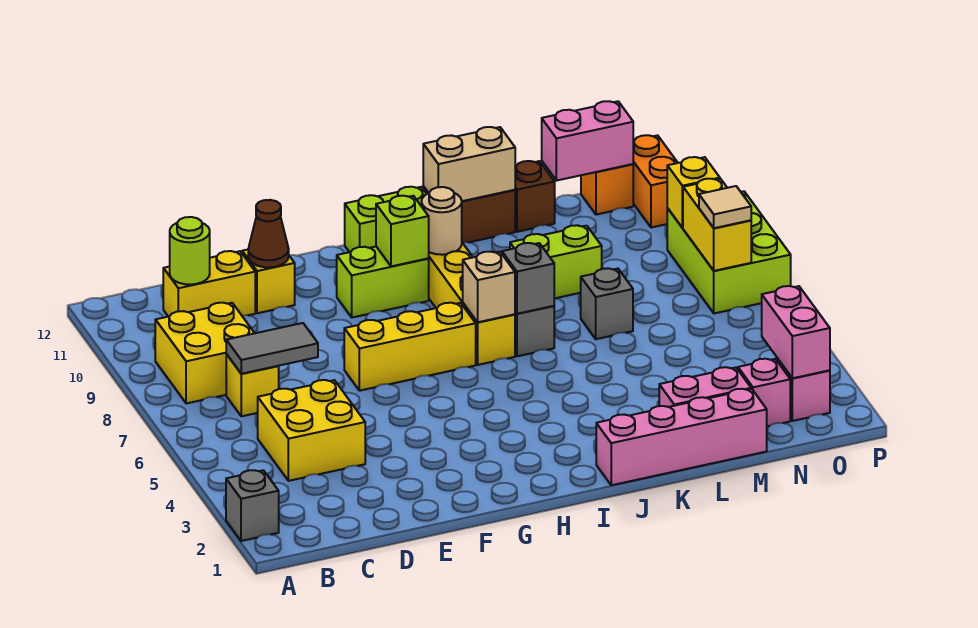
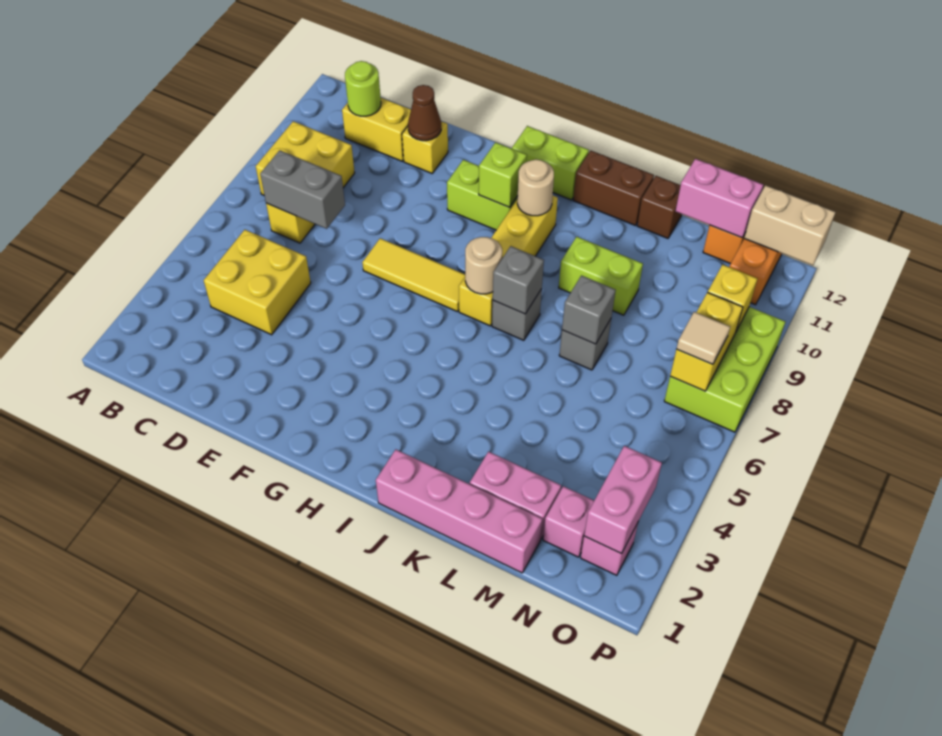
grey brick A2 level 1 -> grey brick L7 level 2
grey tile C7:D7 level 2 -> grey brick C7:D7 level 2
yellow brick F7:H7 level 1 -> yellow tile F7:H7 level 1
tan brick I7 level 2 -> tan round brick I7 level 2
tan brick J12:K12 level 2 -> tan brick O12:P12 level 2

